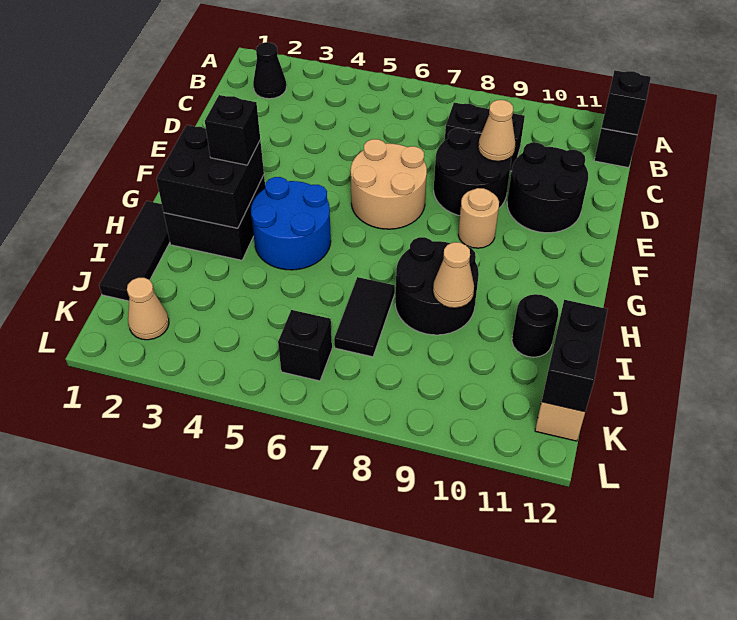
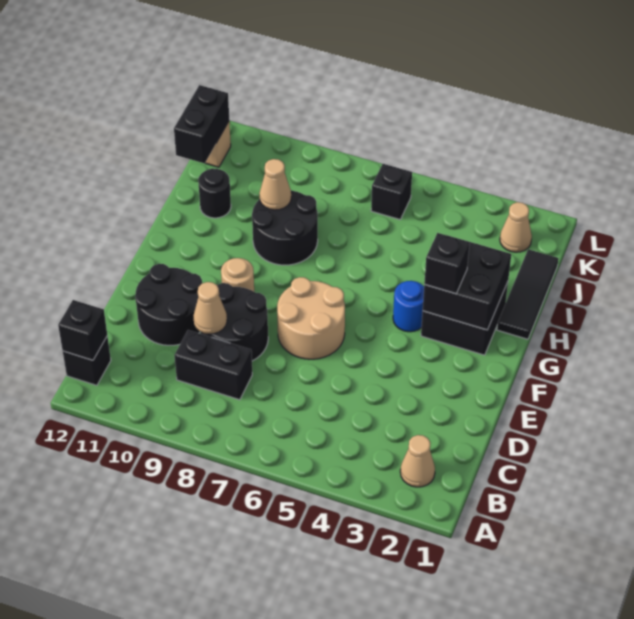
black cone B2 level 1 -> tan cone B2 level 1
blue round brick G4:H5 level 1 -> blue round brick G4 level 1
black tile I7:J7 level 1 -> none

